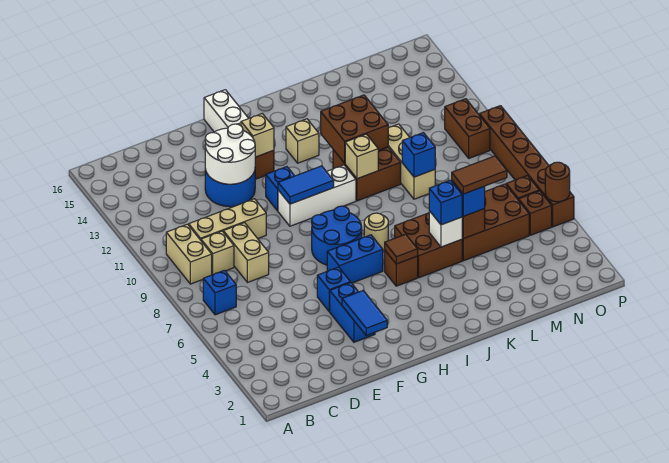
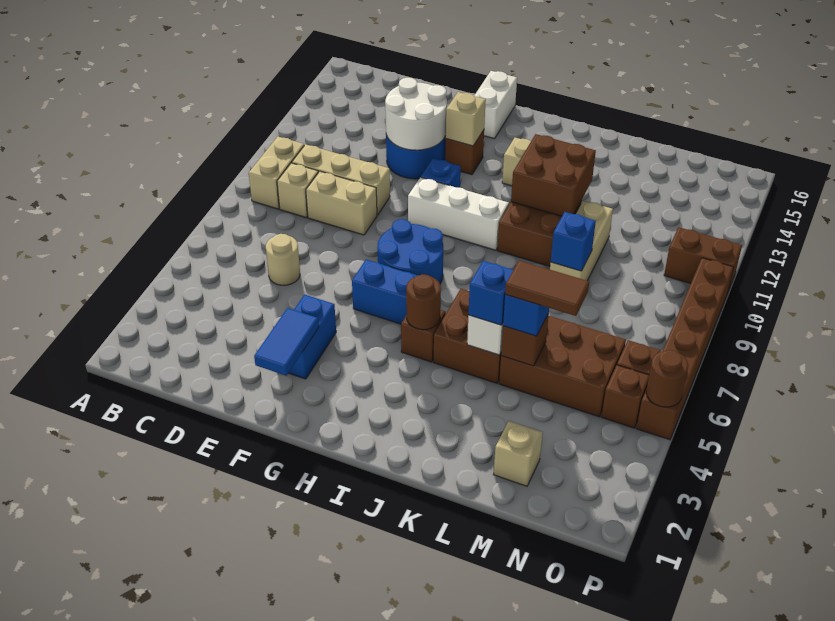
blue brick B7 level 1 -> none
tan brick D8:D9 level 1 -> tan brick D9:E9 level 1
blue brick F5 level 1 -> none
blue tile G10:H10 level 2 -> none
brown tile I5 level 2 -> brown round brick I5 level 2
tan round brick I7 level 1 -> tan round brick D6 level 1
tan brick J10 level 2 -> tan brick M2 level 1
brown brick O10:O11 level 1 -> brown brick O11:P11 level 1

